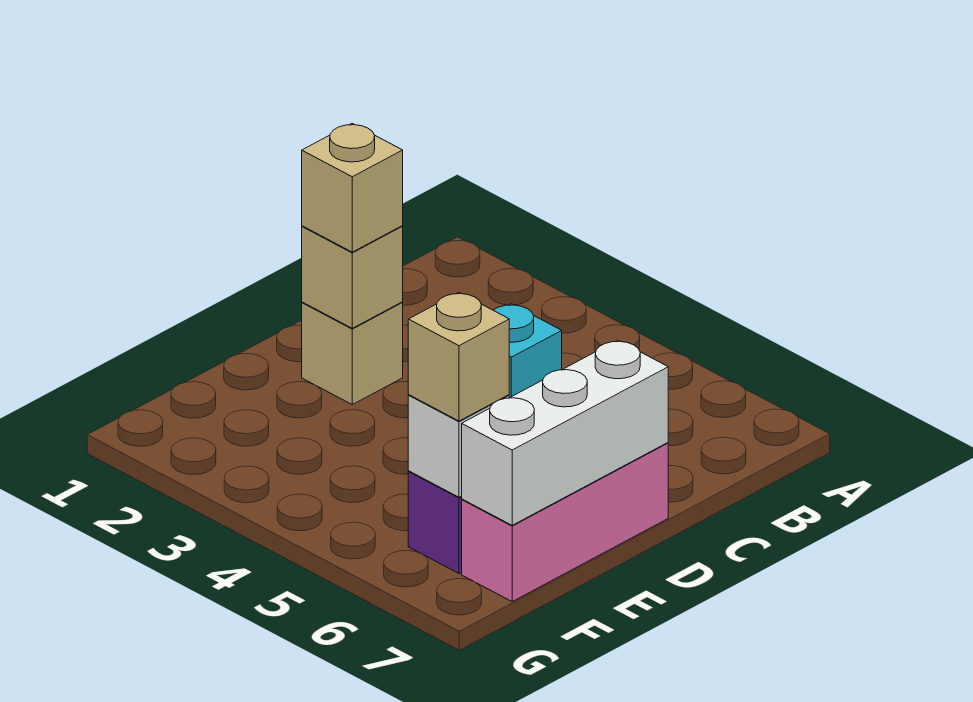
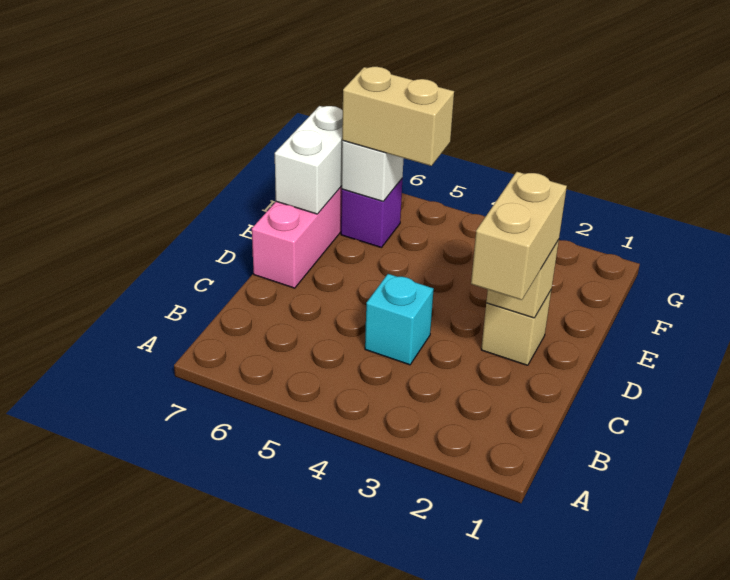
tan brick D2 level 3 -> tan brick C2:D2 level 3
white brick D7:F7 level 2 -> white brick E7:F7 level 2
tan brick F6 level 3 -> tan brick F5:F6 level 3

